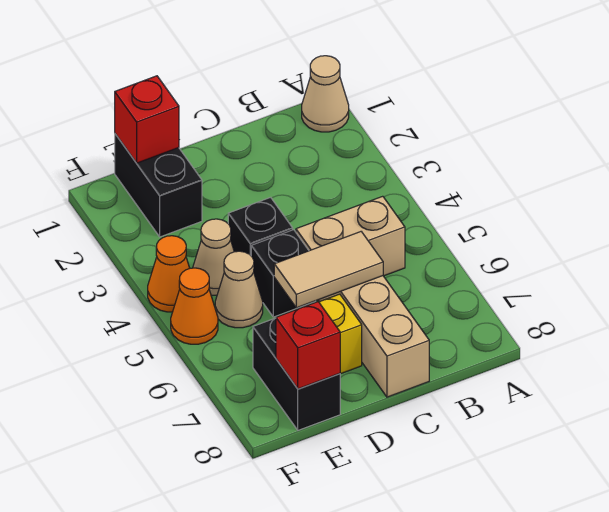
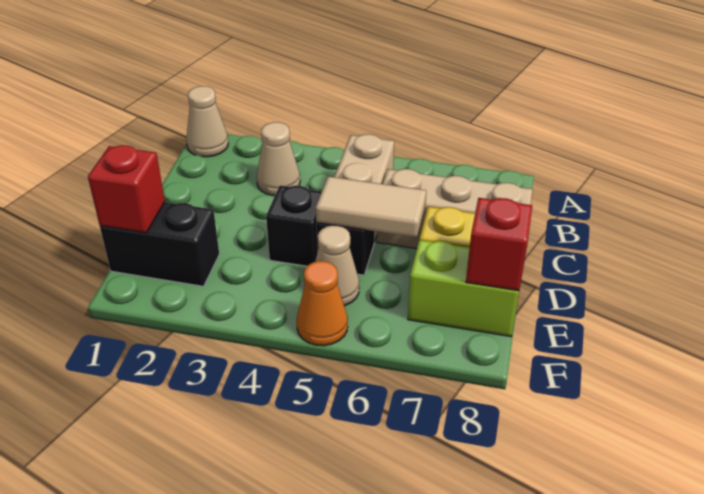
tan tile C6:D6 level 2 -> tan tile D5:D6 level 2
tan cone E4 level 1 -> tan cone B3 level 1
black brick E7:E8 level 1 -> lime brick E7:E8 level 1
orange cone F4 level 1 -> none

